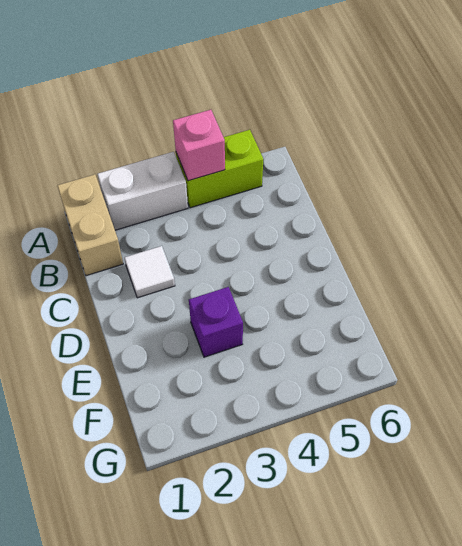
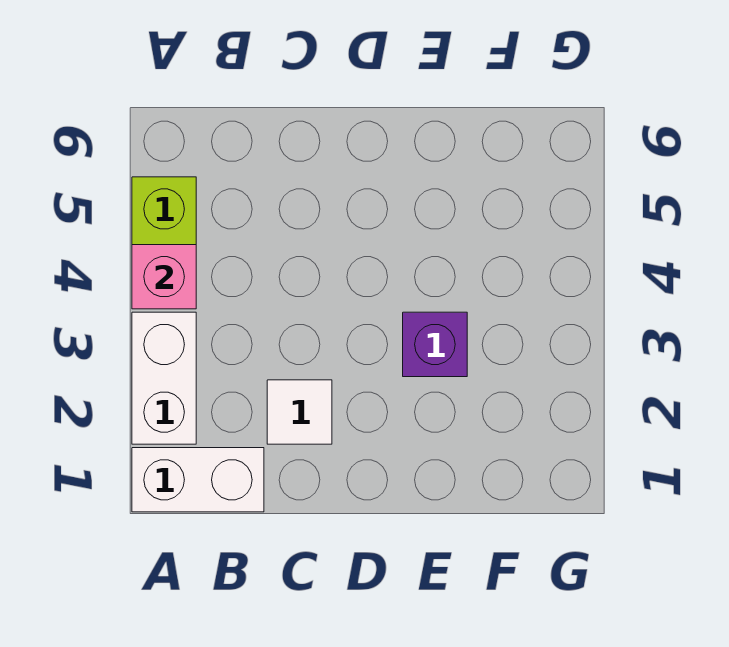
tan brick A1:B1 level 1 -> white brick A1:B1 level 1

